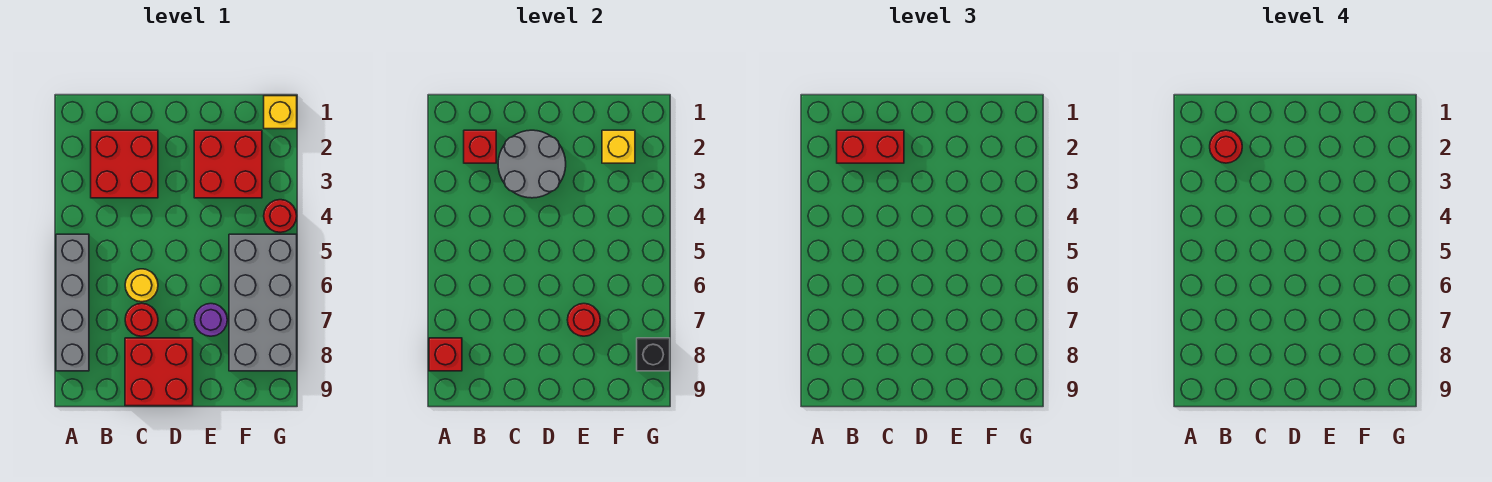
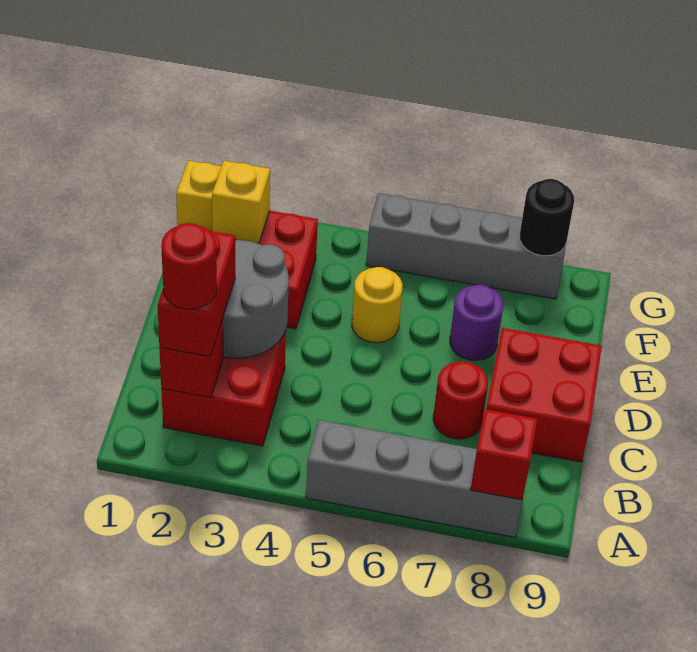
yellow round brick C6 level 1 -> yellow round brick E5 level 1
red round brick E7 level 2 -> none
grey brick F5:G8 level 1 -> grey brick G5:G8 level 1
red round brick G4 level 1 -> none
black brick G8 level 2 -> black round brick G8 level 2

